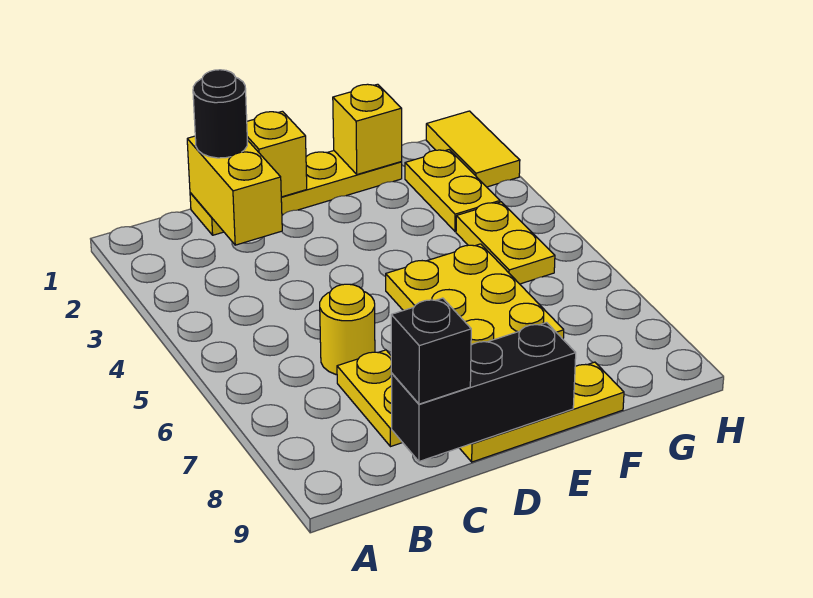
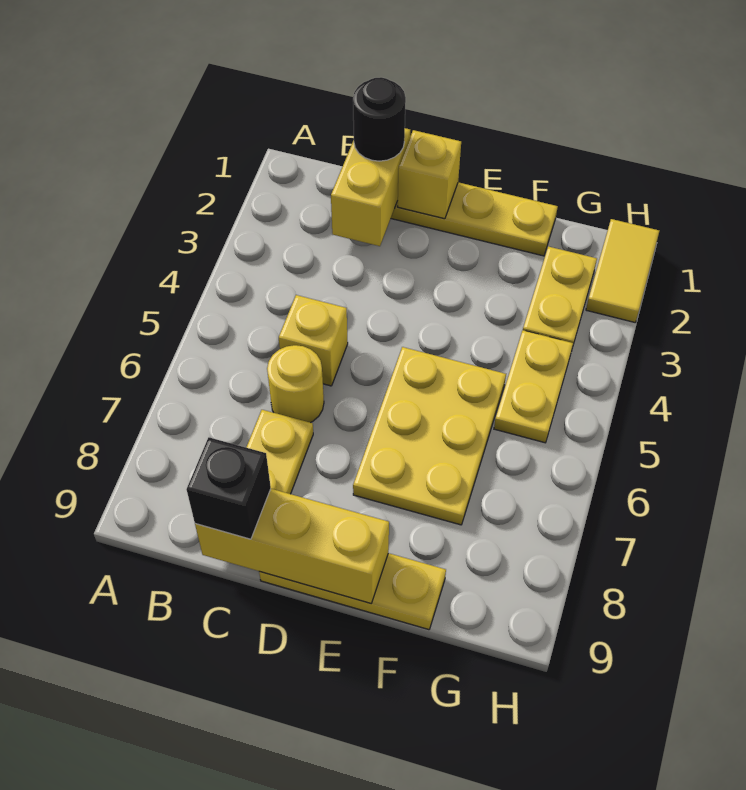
black brick C9:E9 level 2 -> yellow brick C9:E9 level 2
yellow brick F1 level 2 -> yellow brick C5 level 1

